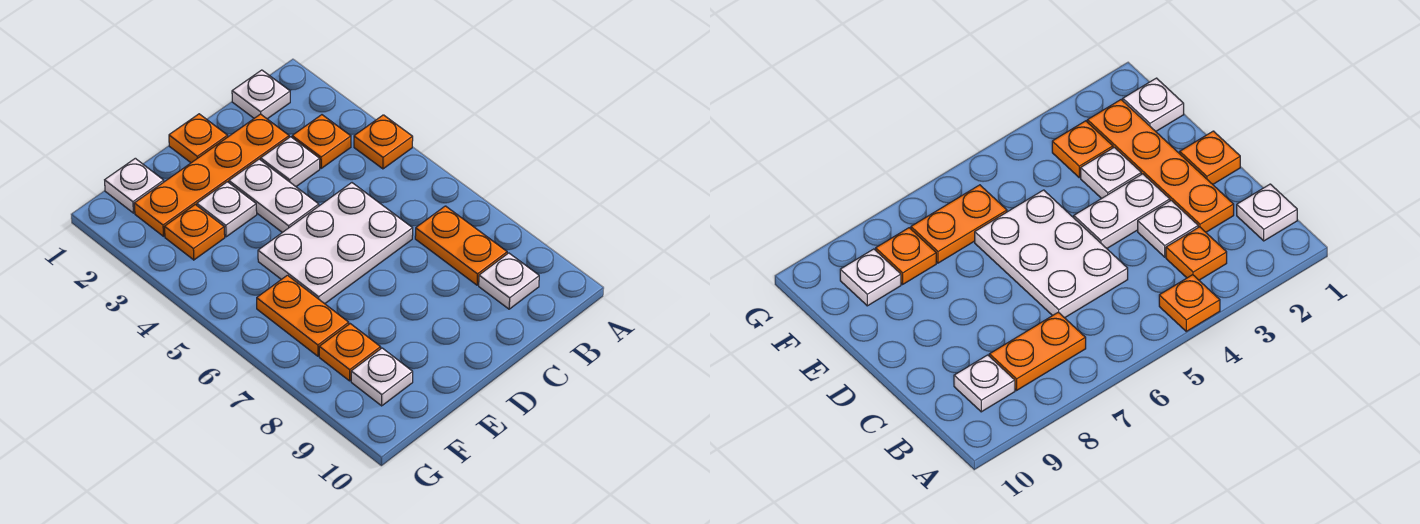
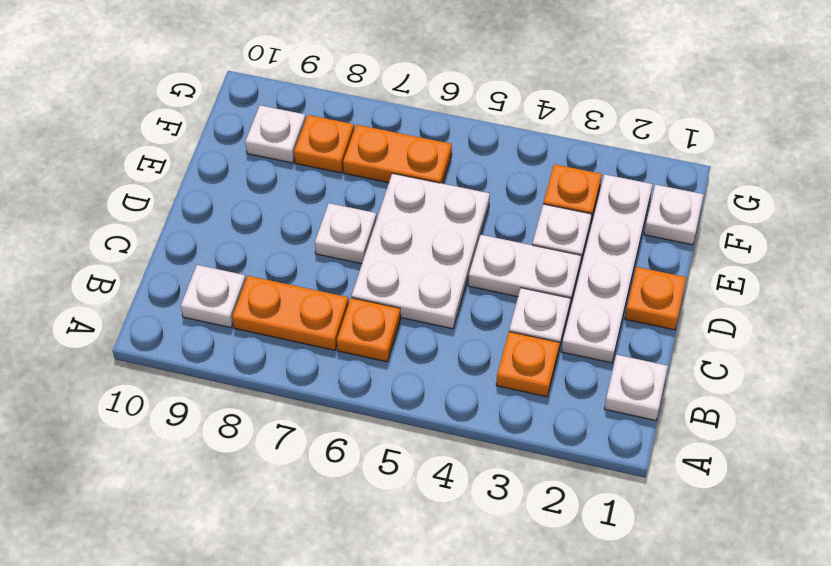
orange plate A4 level 1 -> orange plate B6 level 1
orange plate C2:F2 level 1 -> white plate C2:F2 level 1
none -> white plate D7 level 1

